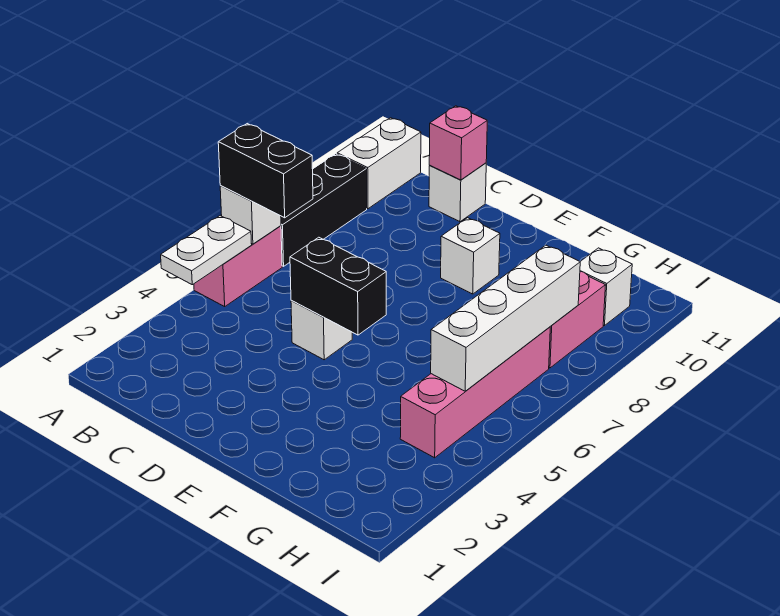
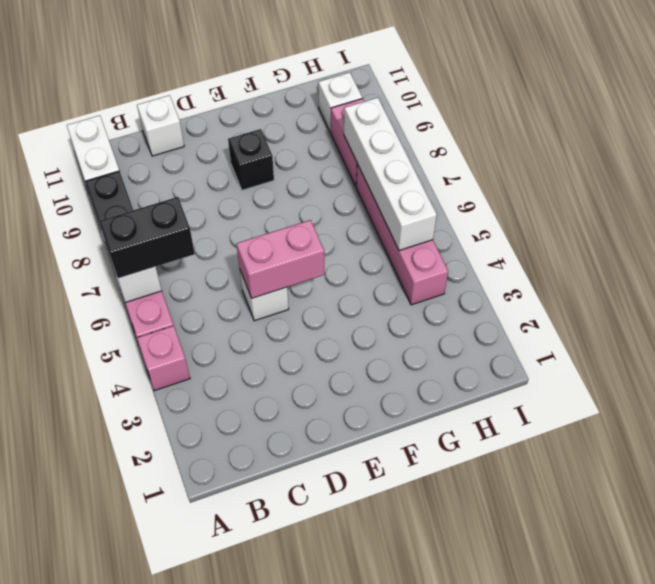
white plate A4:A5 level 2 -> none
pink brick C11 level 2 -> pink brick A4 level 1
black brick D5:E5 level 2 -> pink brick D5:E5 level 2
white brick E9 level 1 -> black brick E9 level 1

